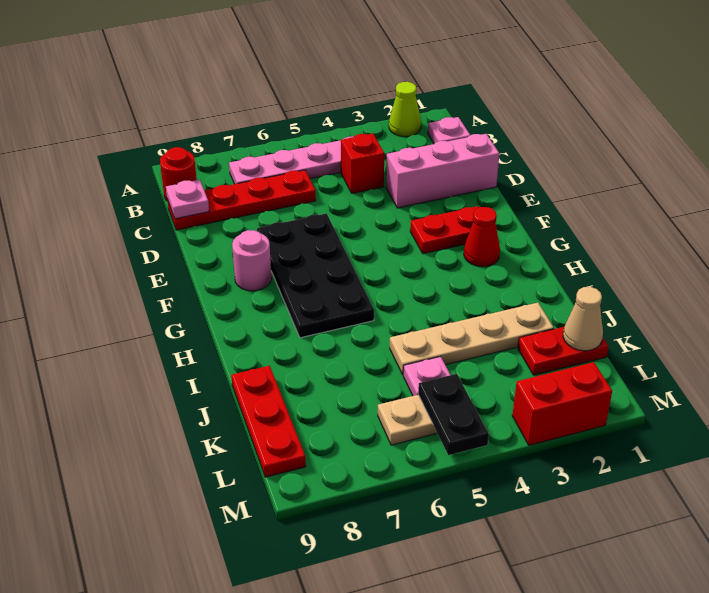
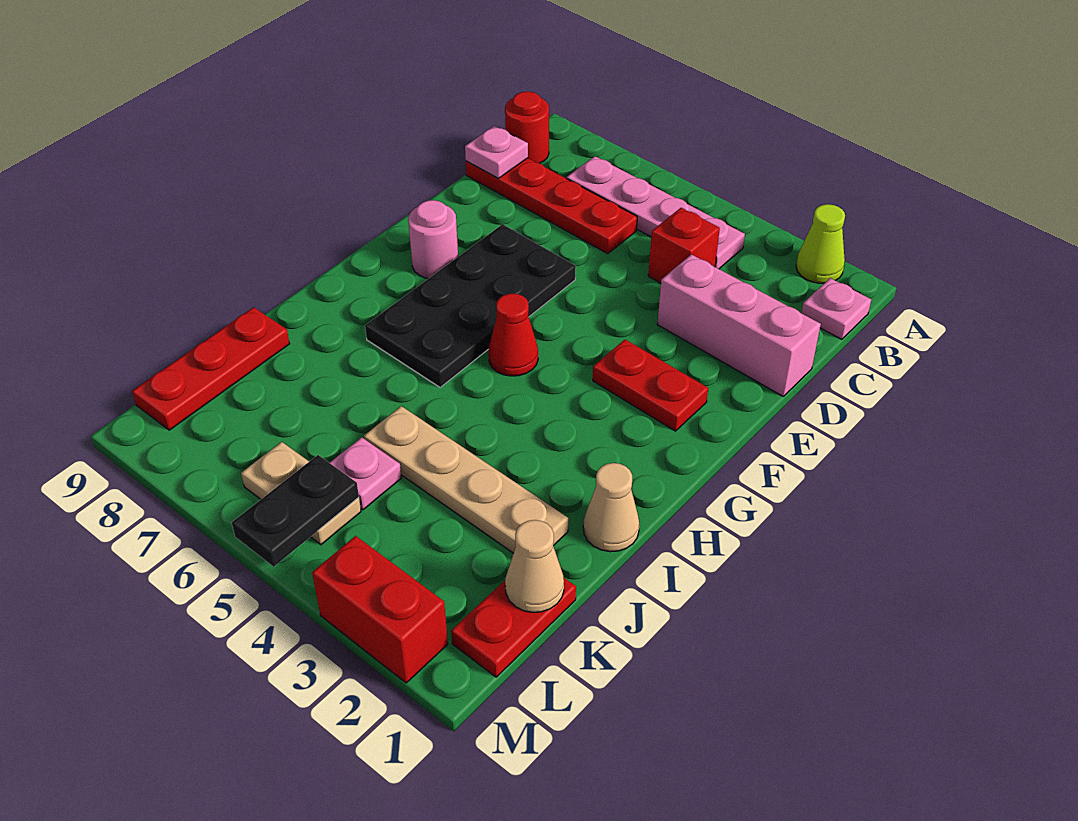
red cone G2 level 1 -> red cone G5 level 1
none -> tan cone I1 level 1
red plate K1:K2 level 1 -> red plate K1:L1 level 1

